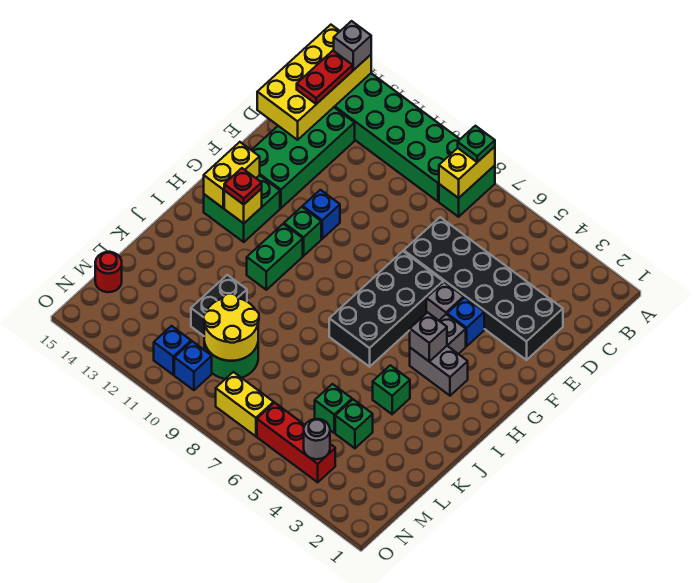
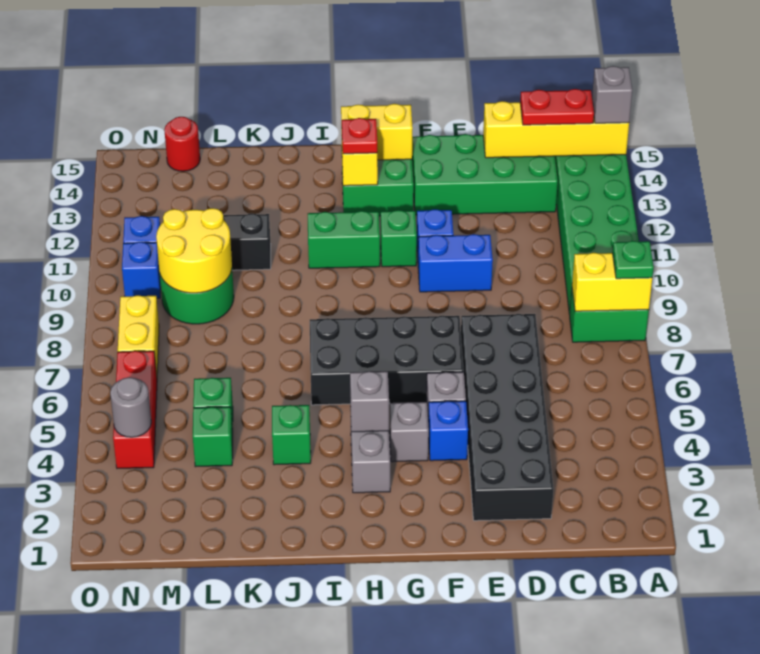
yellow brick A14:D15 level 2 -> yellow brick A14:D14 level 2
none -> blue brick E10:F10 level 1

